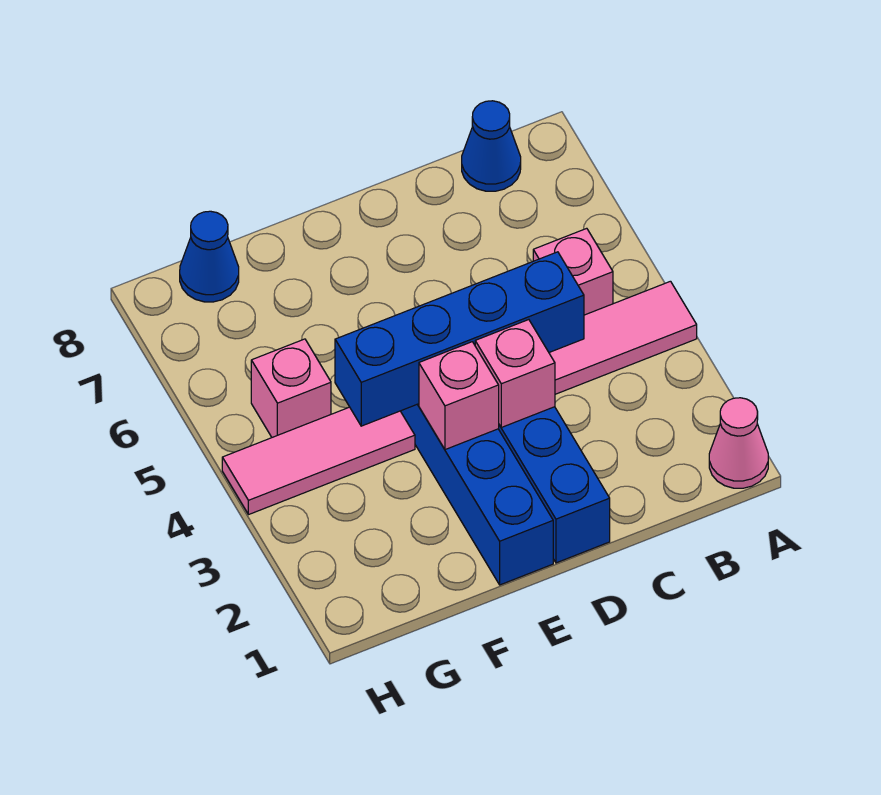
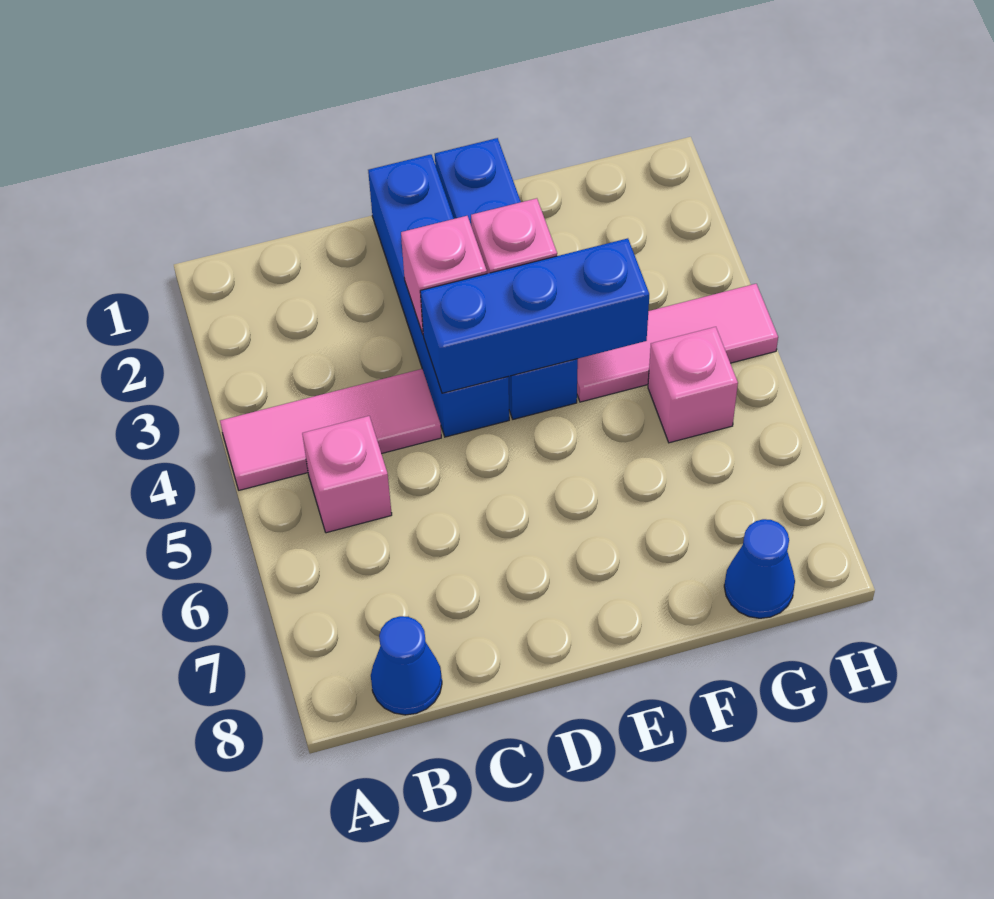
pink cone A1 level 1 -> none
blue brick C4:F4 level 2 -> blue brick D4:F4 level 2

